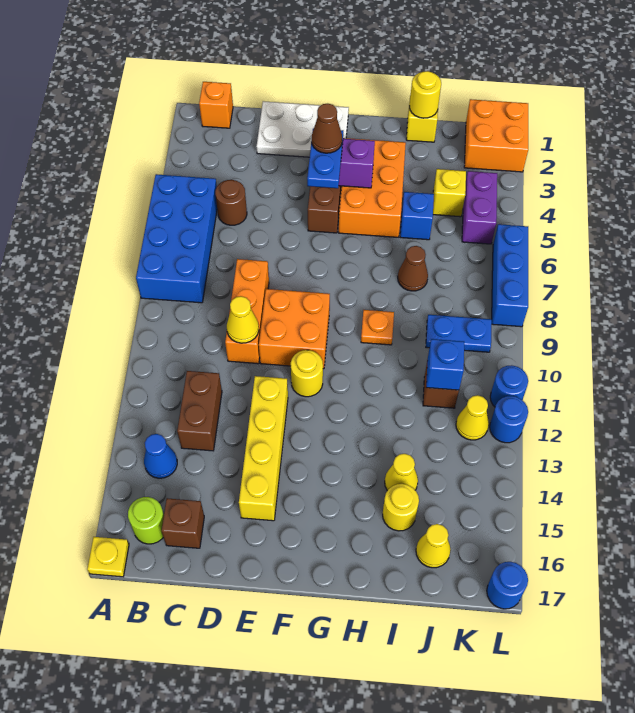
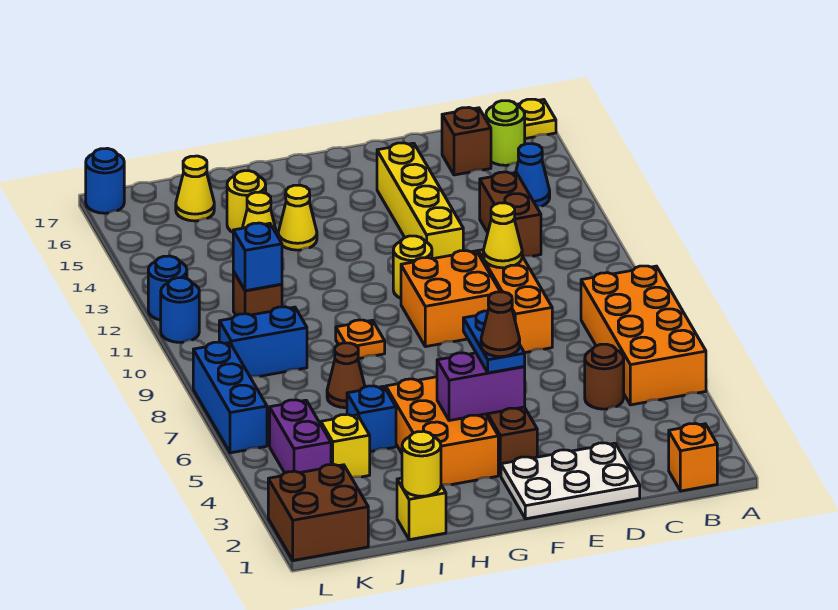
blue brick A5:B8 level 1 -> orange brick A5:B8 level 1
blue plate J9:K9 level 1 -> blue brick J9:K9 level 1
orange brick K1:L2 level 1 -> brown brick K1:L2 level 1
yellow cone K12 level 1 -> yellow cone H14 level 1

